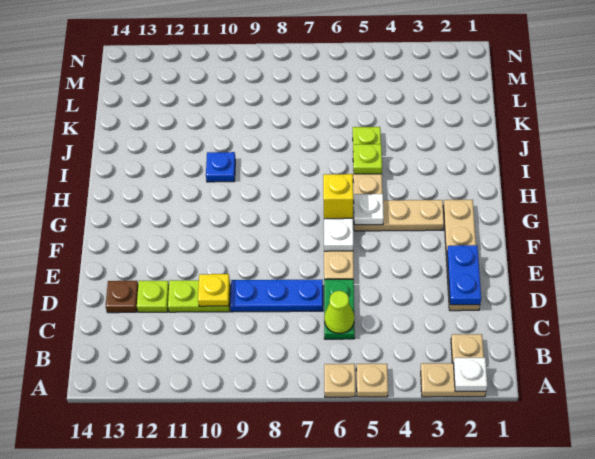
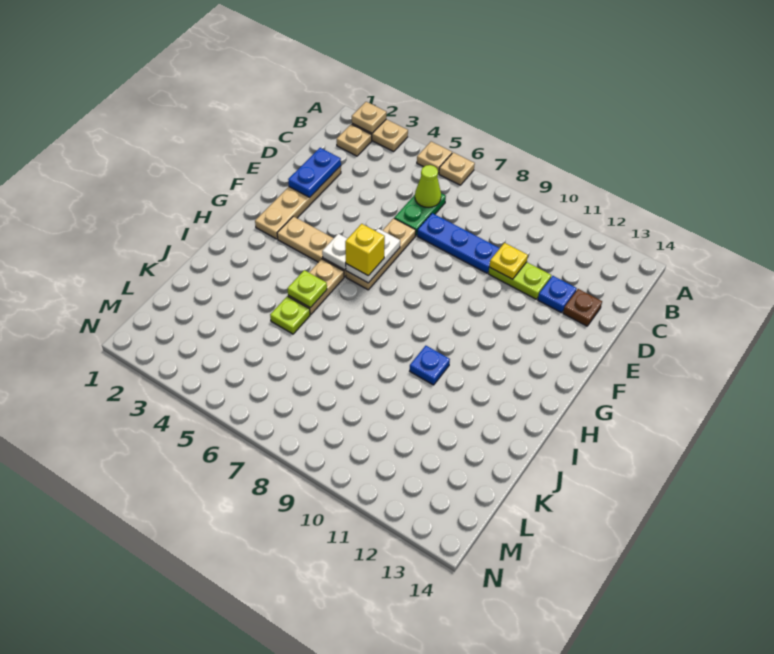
white plate A2 level 2 -> tan plate A2 level 2
lime plate D12 level 1 -> blue plate D12 level 1

